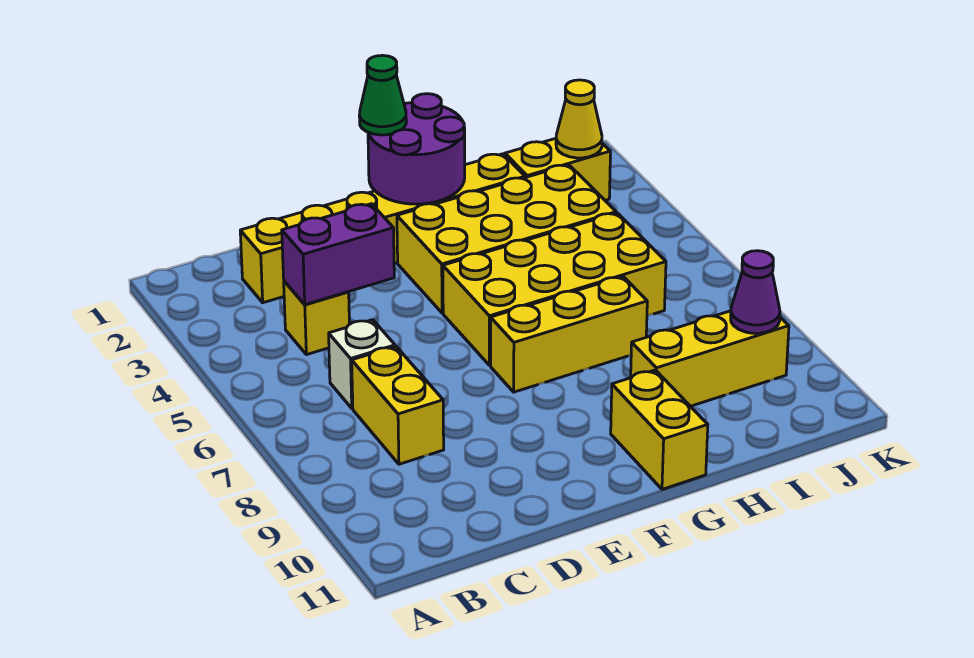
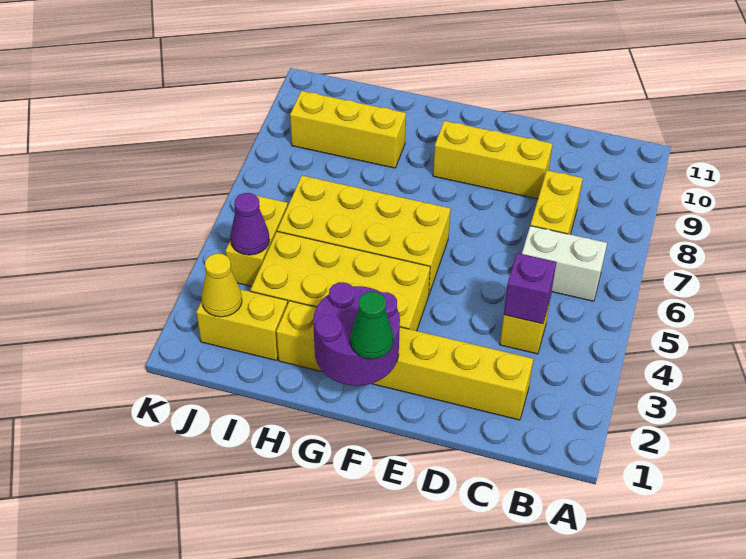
purple brick C4:D4 level 2 -> purple brick C4 level 2
white brick C6 level 1 -> white brick B6:C6 level 1
yellow brick F7:H7 level 1 -> yellow brick D9:F9 level 1
yellow brick G10:G11 level 1 -> yellow brick J4:J5 level 1
purple cone J9 level 2 -> purple cone J4 level 2

